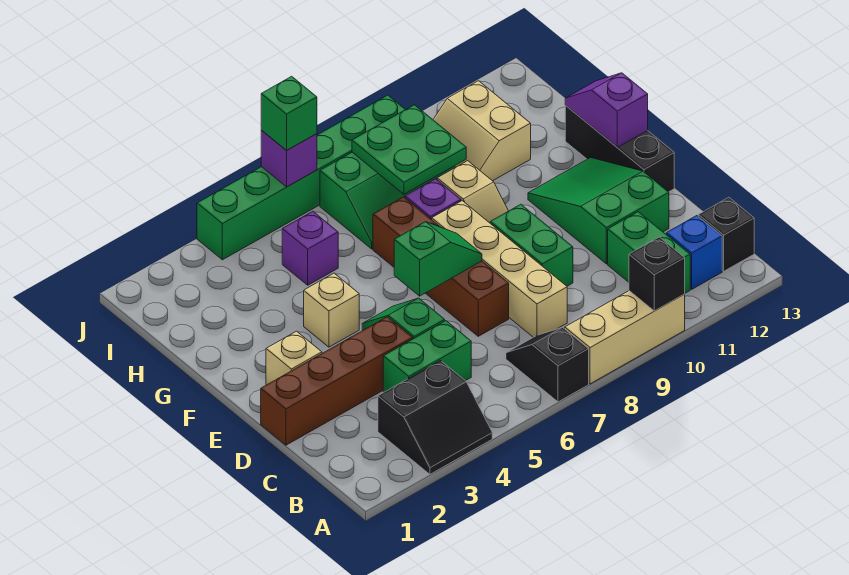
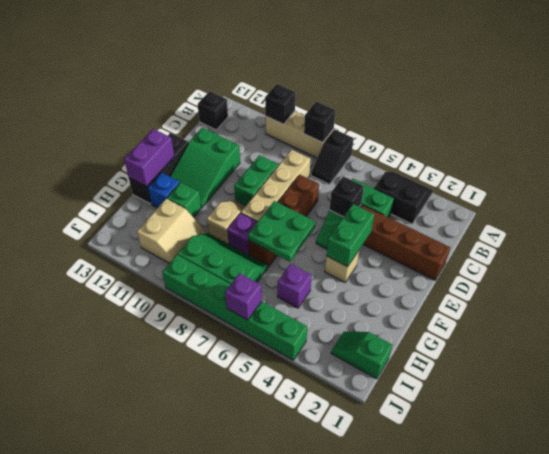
none -> black brick A8 level 2
green brick B11:C11 level 1 -> green brick E4:F4 level 2
blue brick B12 level 1 -> blue brick G12 level 1
none -> black brick D5 level 2
tan brick E2 level 1 -> none
green slope E6:E7 level 2 top 6 -> green slope I1:I2 level 1 top 1
purple slope F13:G13 level 2 top F -> purple brick F13:G13 level 2
green plate H8:I9 level 2 -> green plate F6:G7 level 2
green brick J6 level 3 -> green brick G11 level 1

